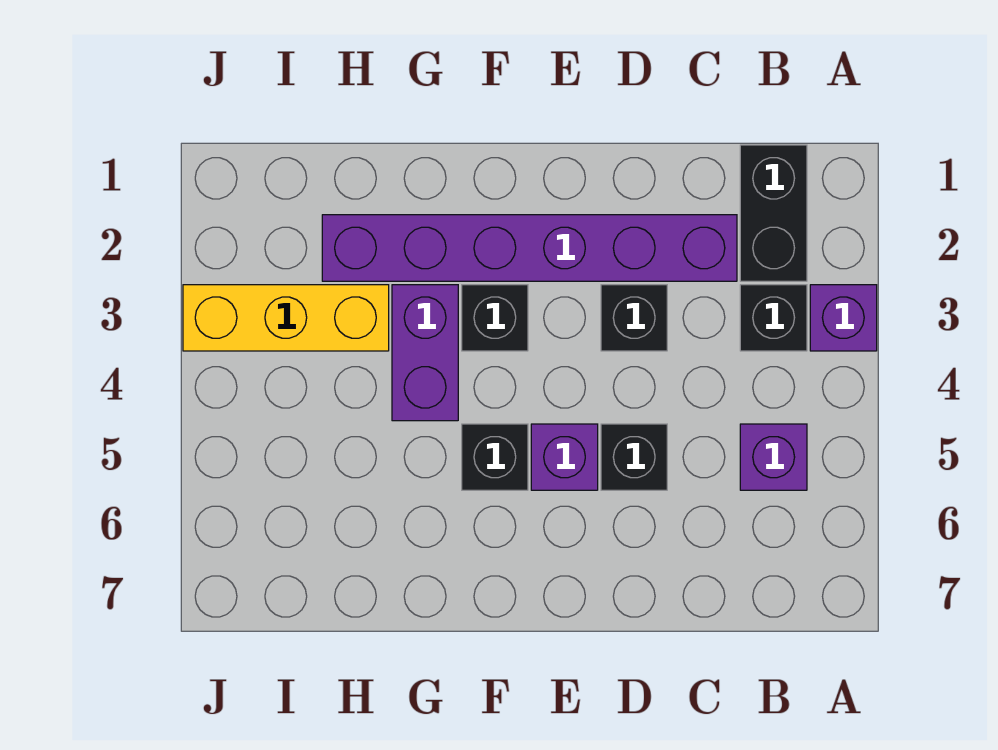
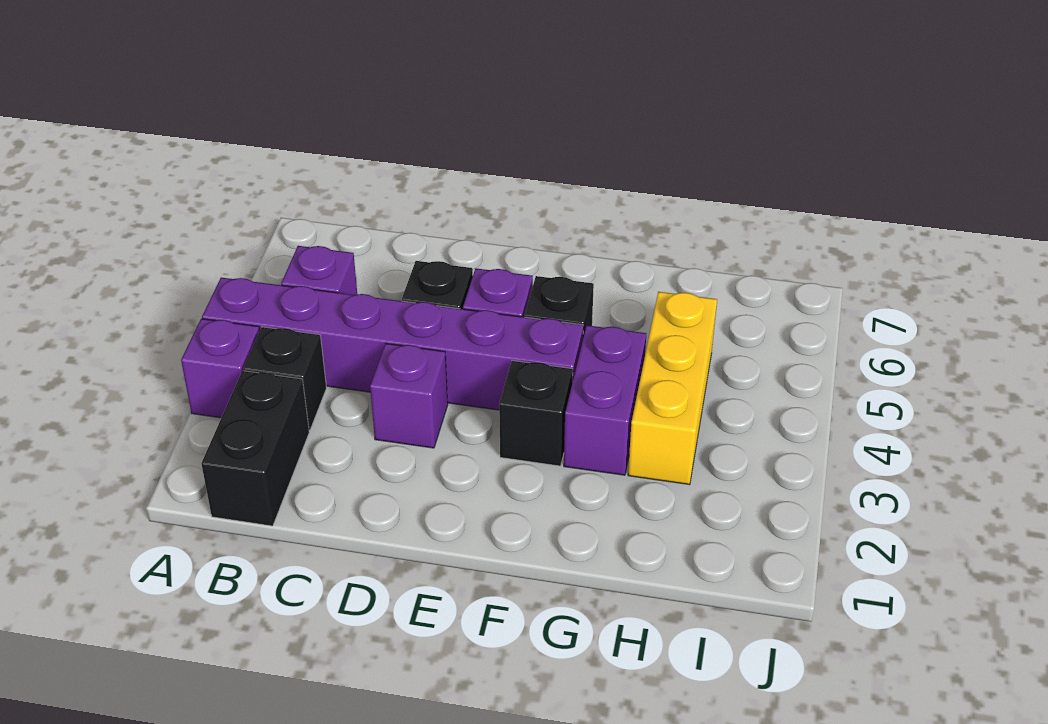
purple brick C2:H2 level 1 -> purple brick A4:F4 level 1
black brick D3 level 1 -> purple brick D3 level 1
yellow brick H3:J3 level 1 -> yellow brick H3:H5 level 1

